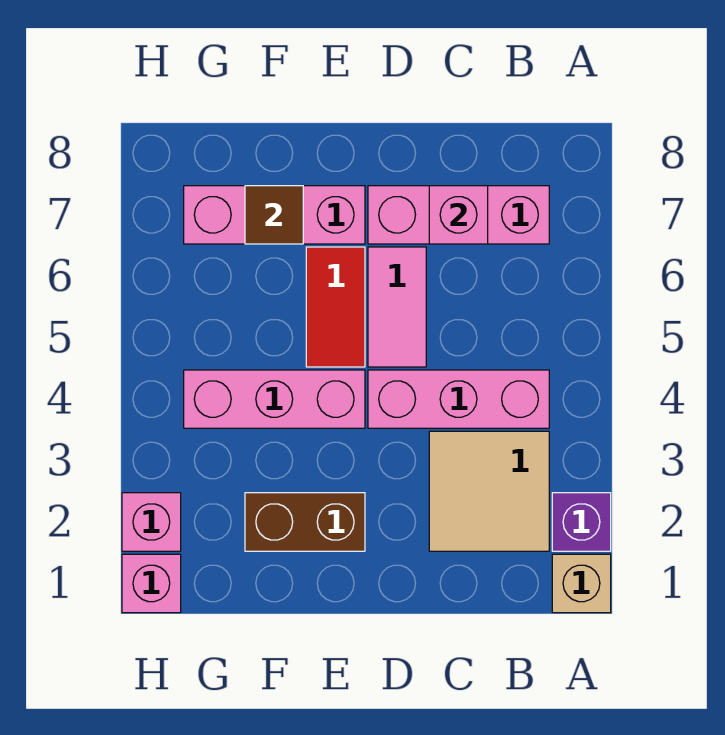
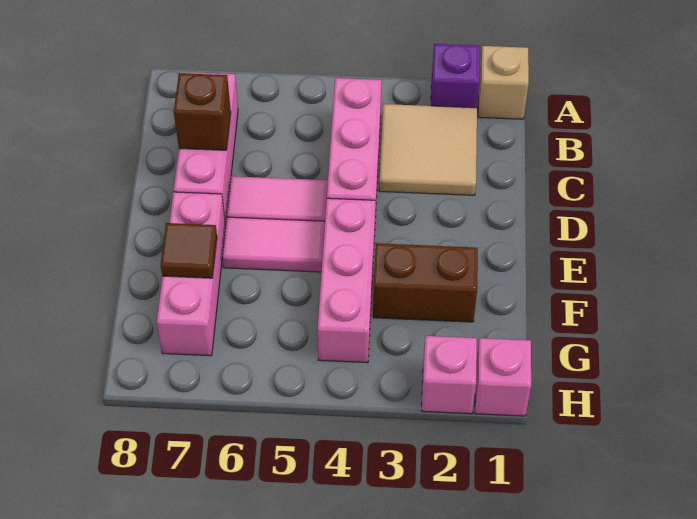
pink brick C7 level 2 -> brown brick C7 level 2
brown brick E2:F2 level 1 -> brown brick F2:F3 level 1
red tile E5:E6 level 1 -> pink tile E5:E6 level 1

